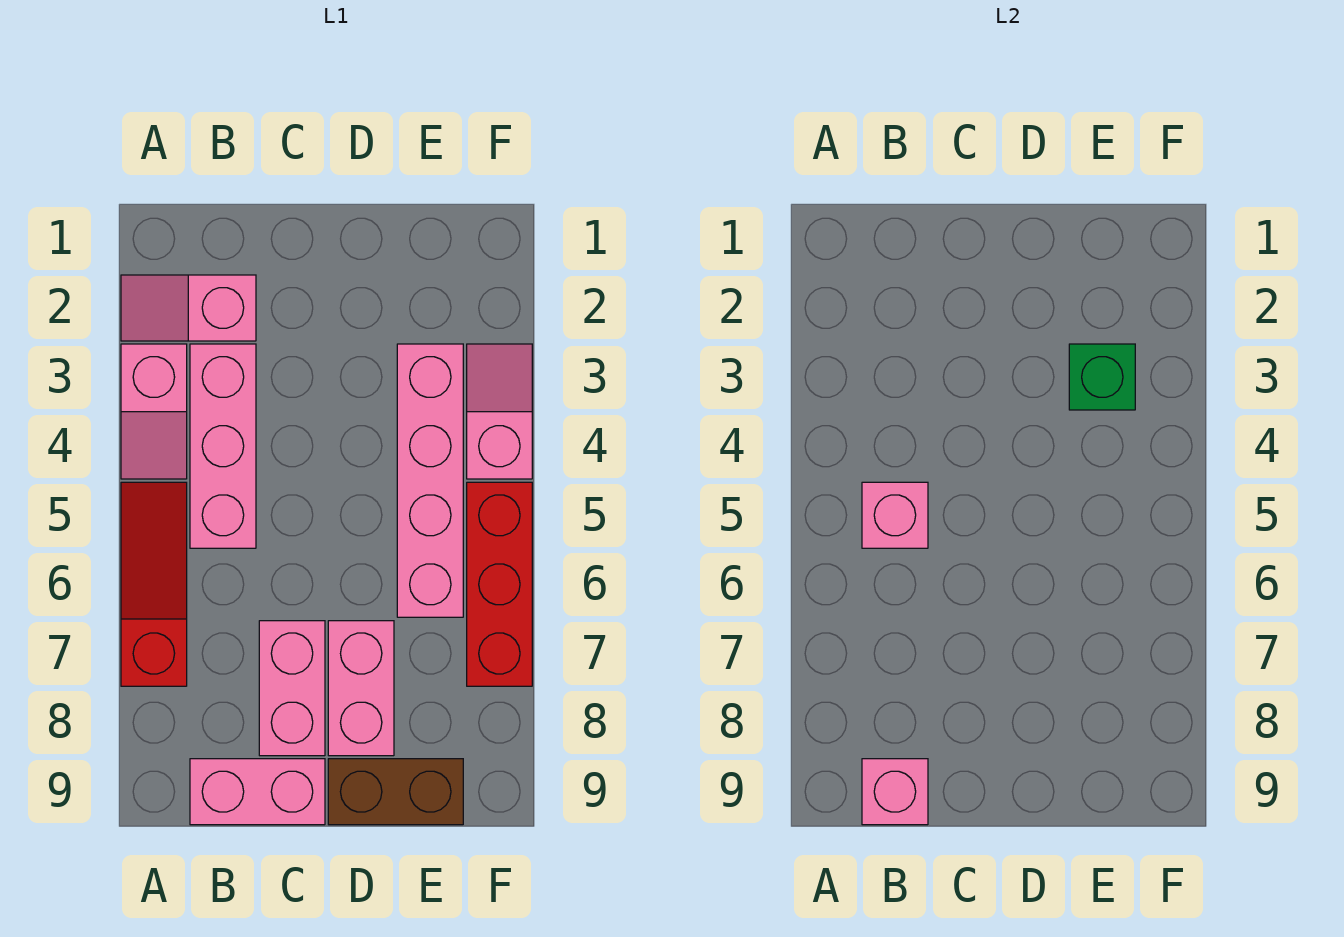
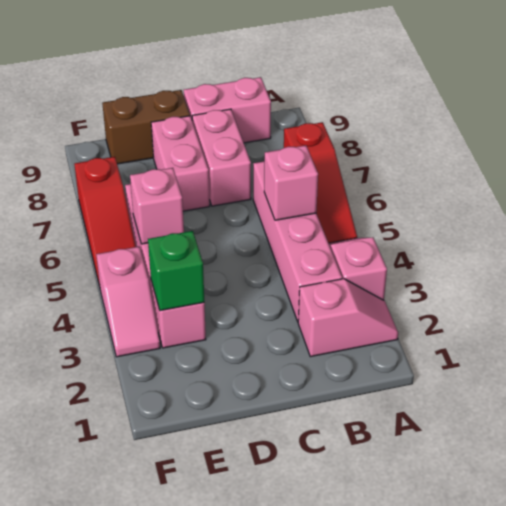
pink brick B3:B5 level 1 -> pink brick B3:B6 level 1
pink brick B9 level 2 -> pink brick E5 level 2
red brick F5:F7 level 1 -> red slope F5:F7 level 1 top 7

